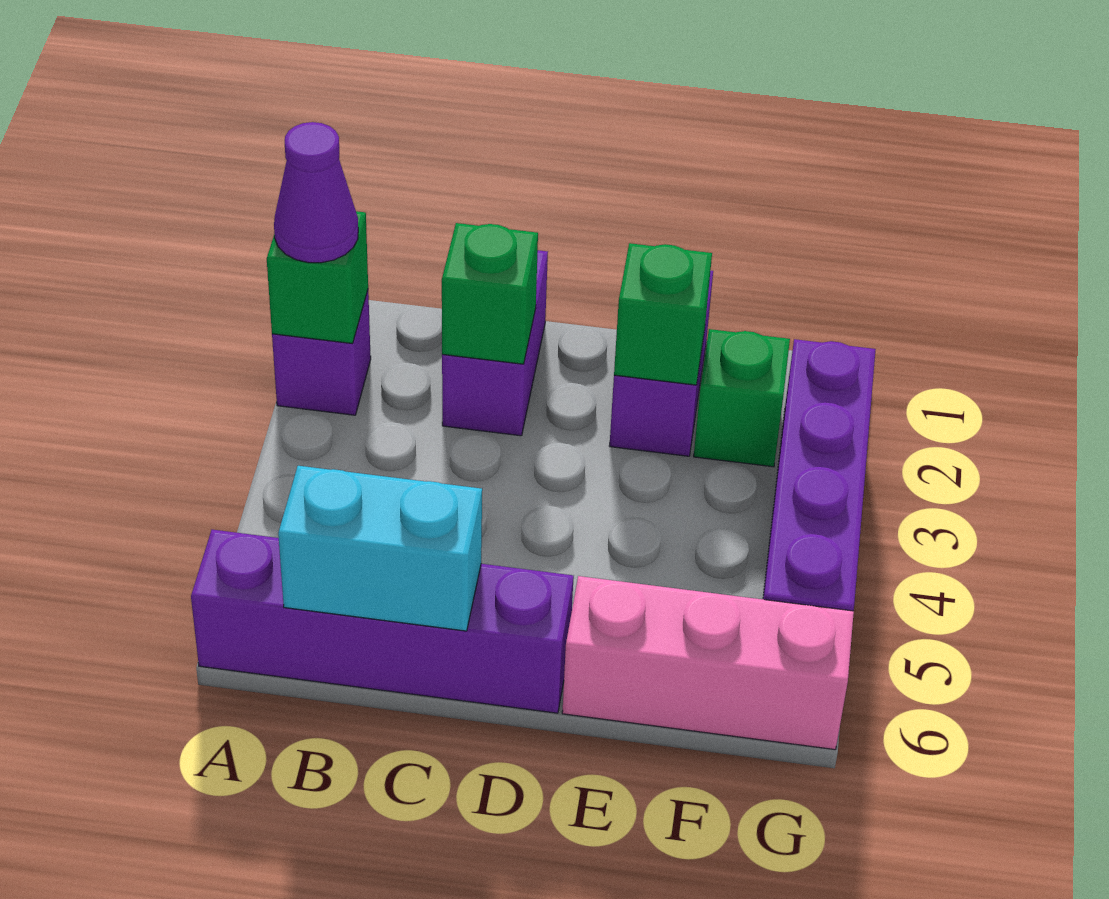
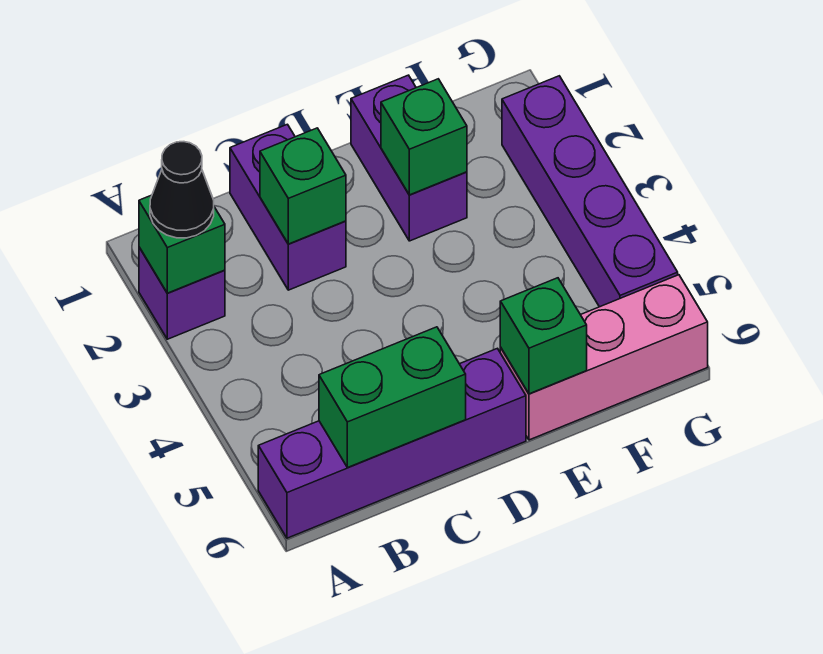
purple cone A2 level 3 -> black cone A2 level 3
cyan brick B6:C6 level 2 -> green brick B6:C6 level 2
green brick F2 level 1 -> green brick E6 level 2

